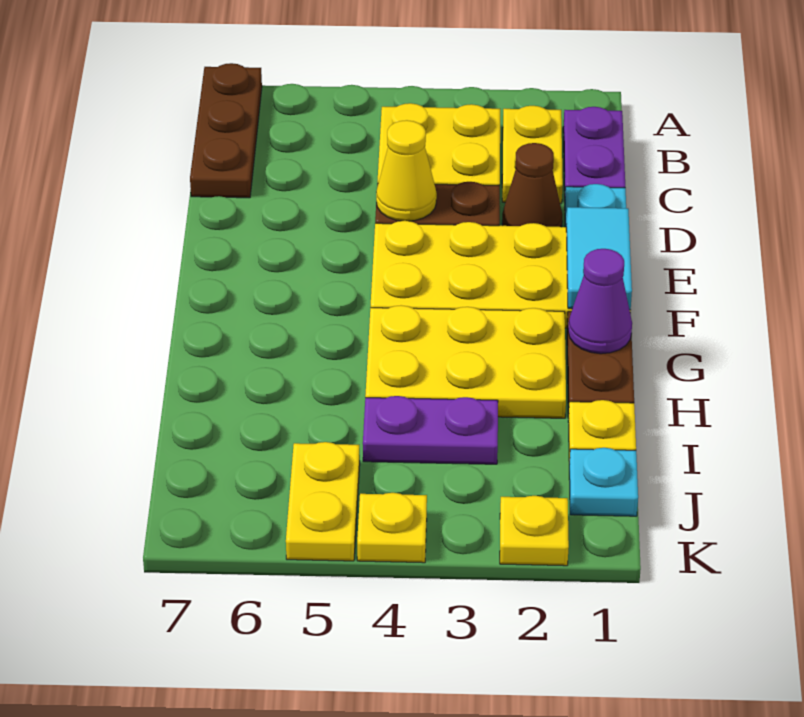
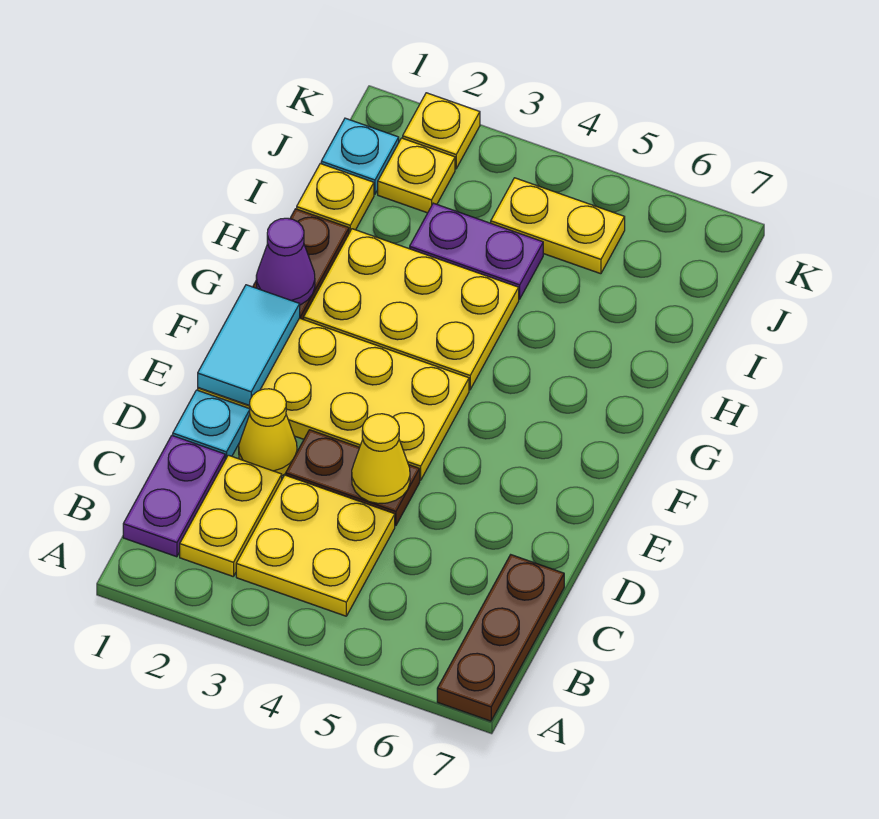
brown cone D2 level 1 -> yellow cone D2 level 1
yellow plate J5:K5 level 1 -> yellow plate J4:J5 level 1
yellow plate K4 level 1 -> yellow plate J2 level 1

